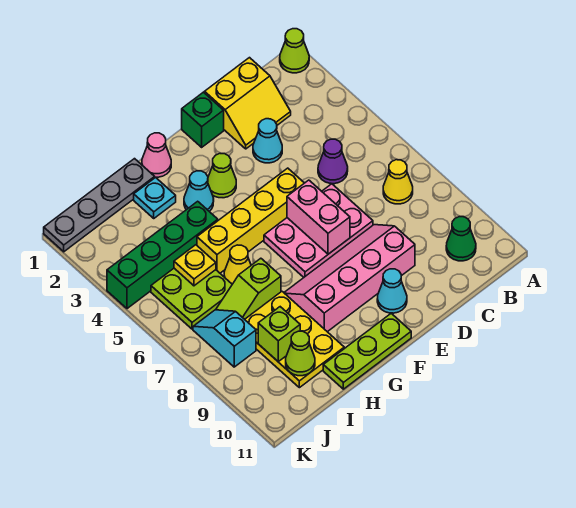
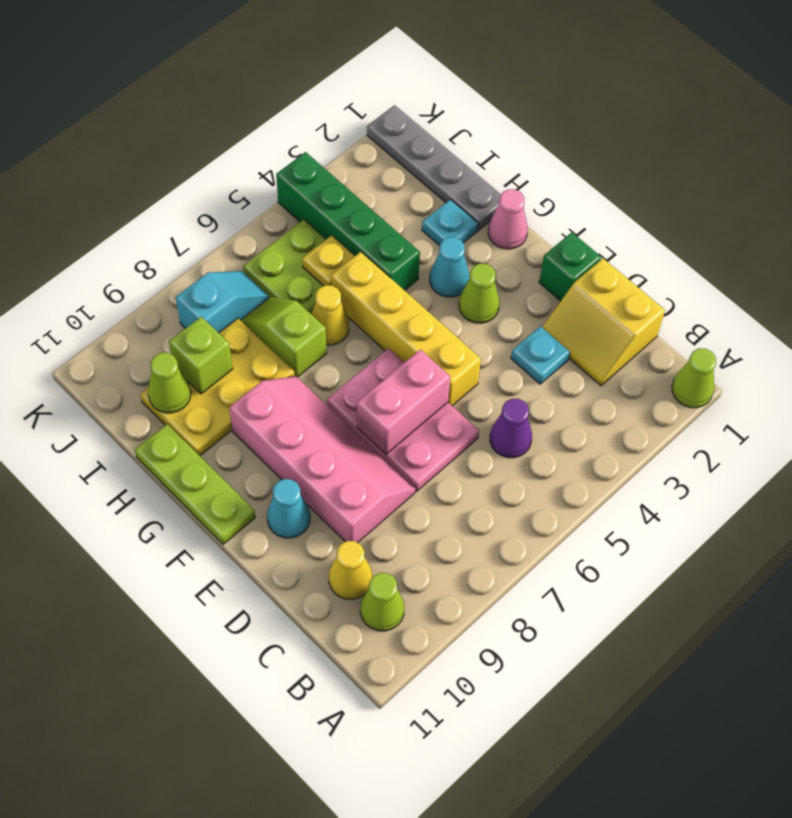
yellow cone B7 level 1 -> yellow cone C10 level 1
green cone B10 level 1 -> lime cone B10 level 1
cyan cone D3 level 1 -> cyan plate D3 level 1

